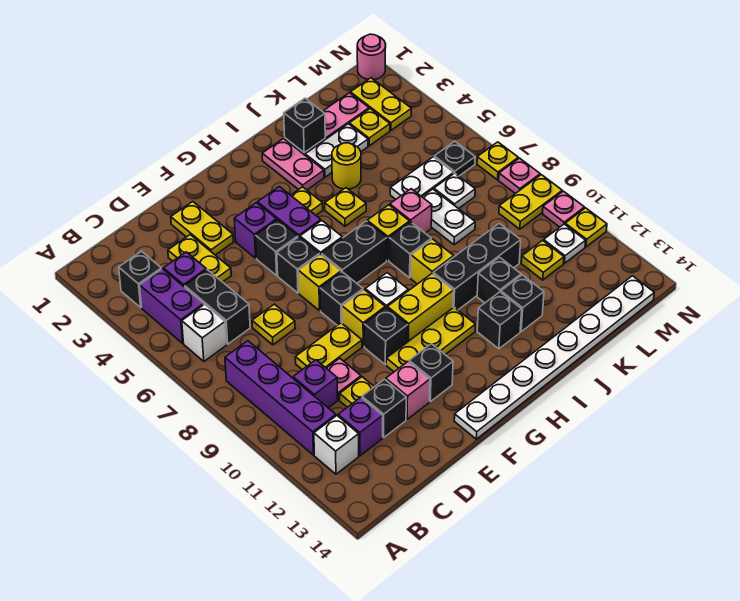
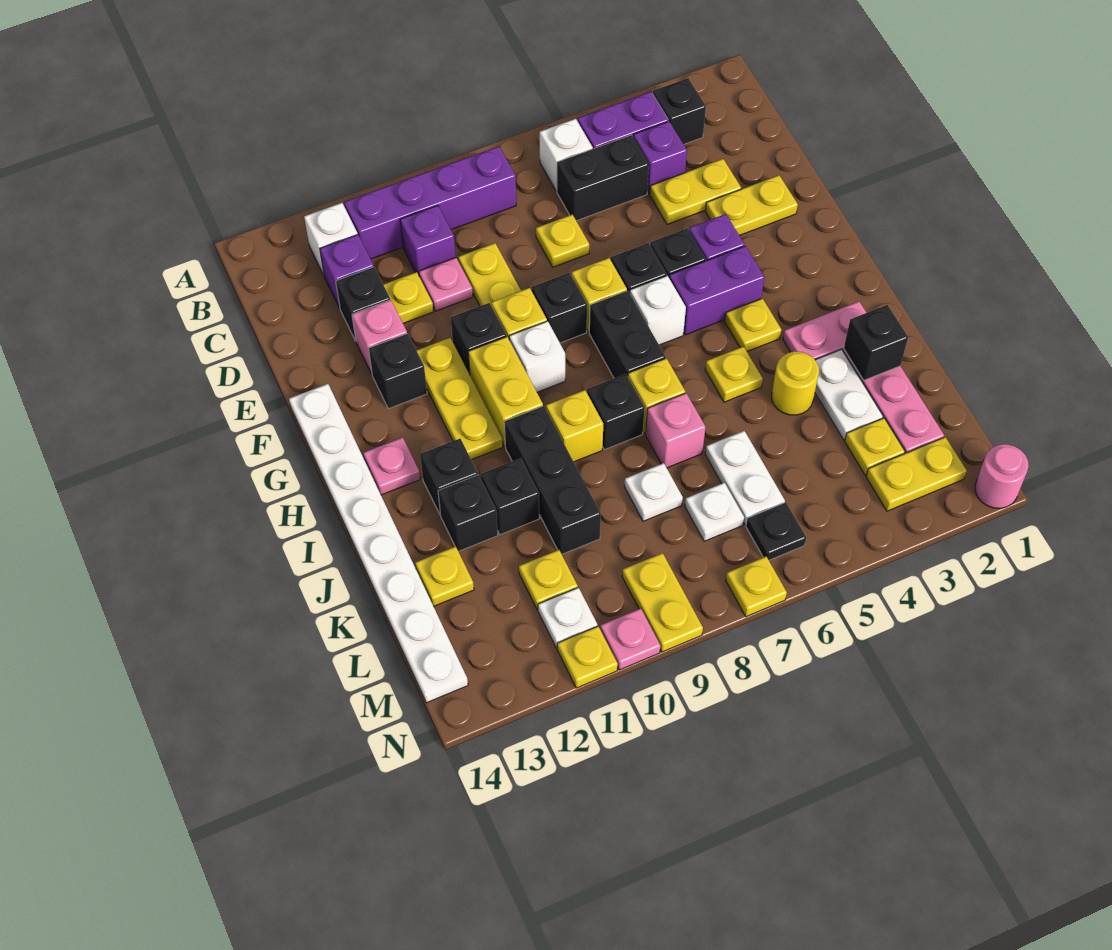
white plate K7:K8 level 1 -> white plate K8 level 1
none -> yellow plate K13 level 1
pink plate N8 level 1 -> pink plate H13 level 1

